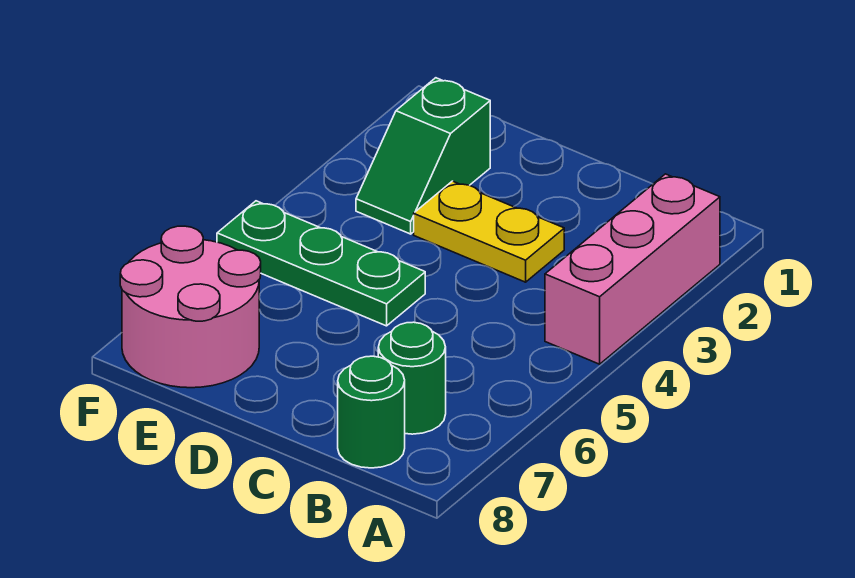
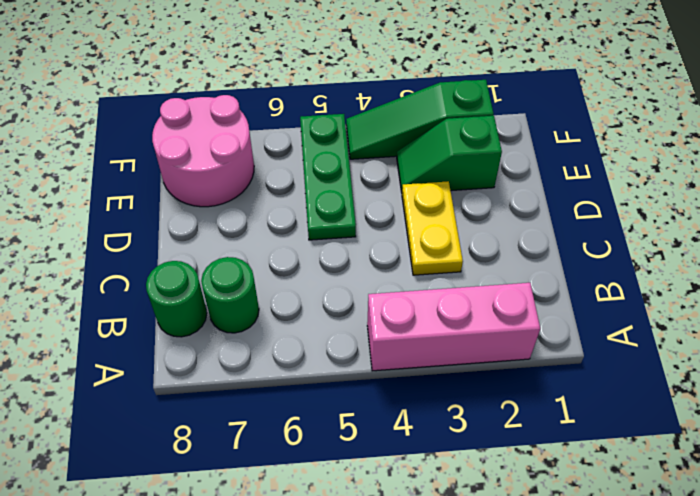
none -> green slope F2:F4 level 1 top 2

